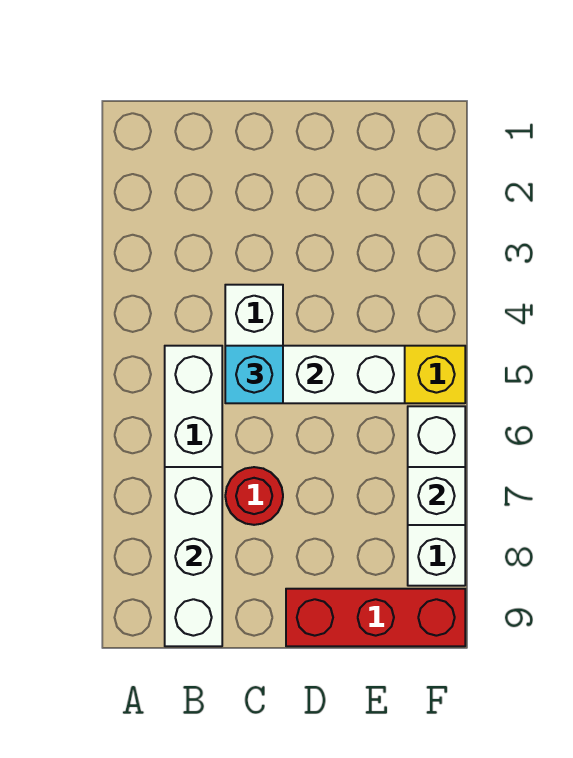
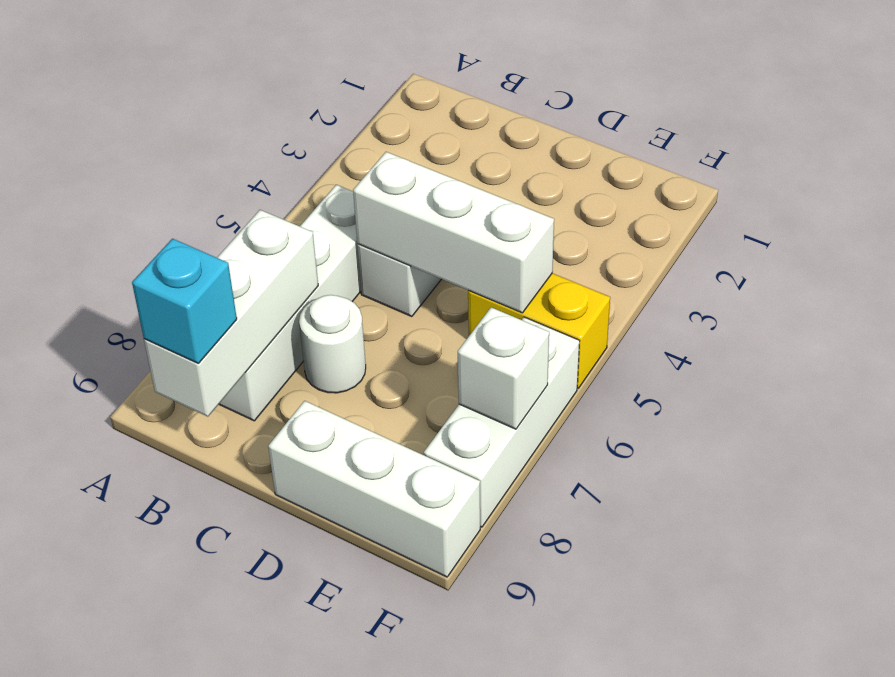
cyan brick C5 level 3 -> cyan brick B9 level 3
red round brick C7 level 1 -> white round brick C7 level 1
red brick D9:F9 level 1 -> white brick D9:F9 level 1

